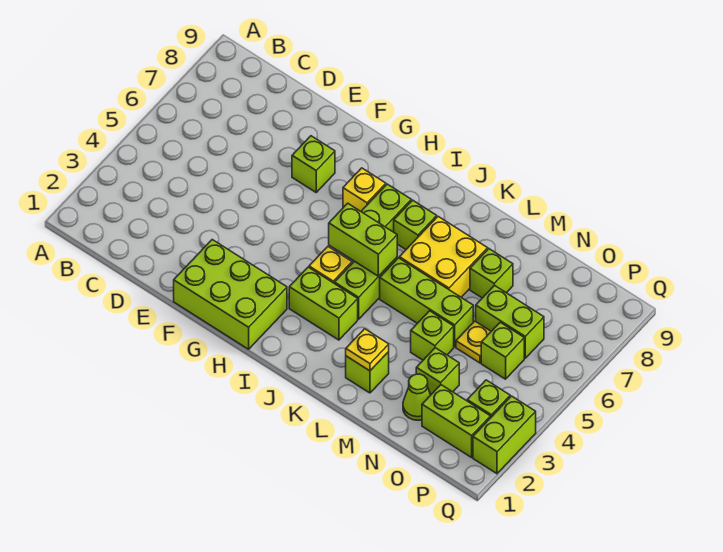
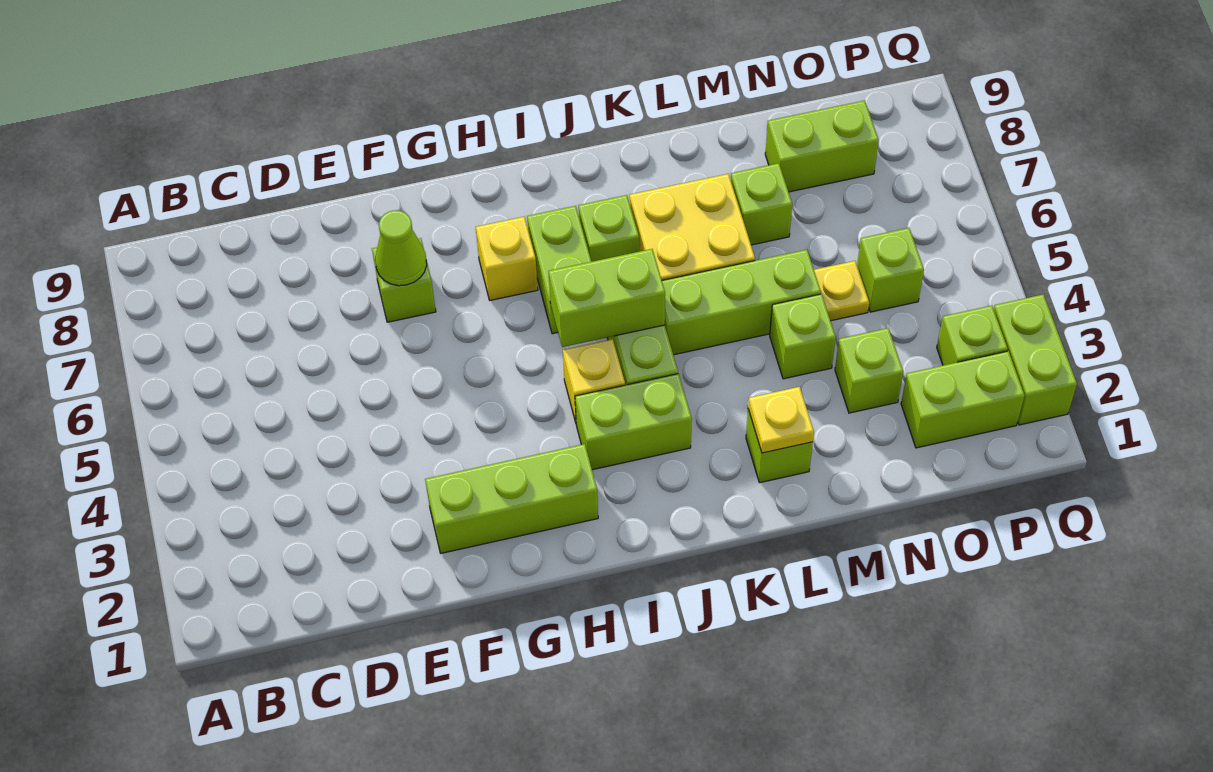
lime brick F1:H2 level 1 -> lime brick F2:H2 level 1
lime cone N2 level 1 -> lime cone F7 level 2
lime brick N6:O6 level 1 -> lime brick N8:O8 level 1

